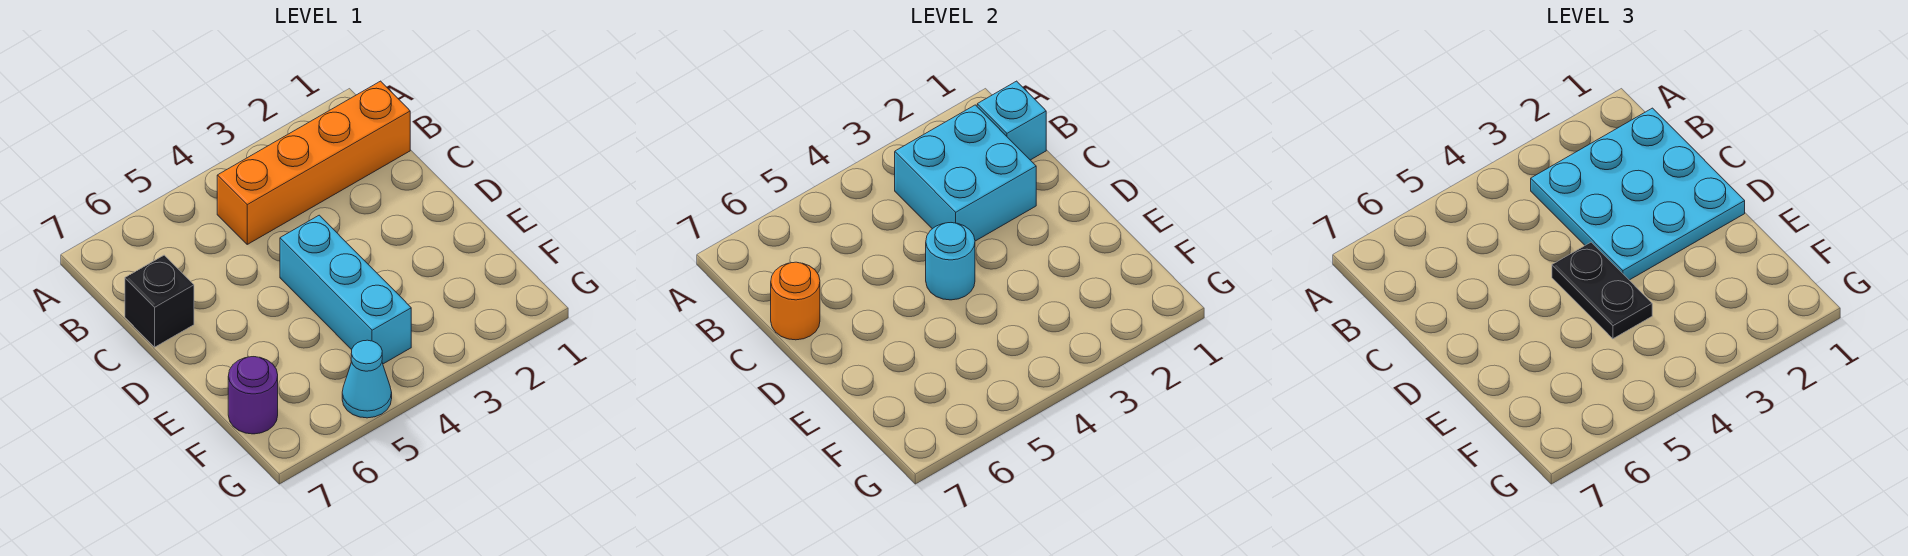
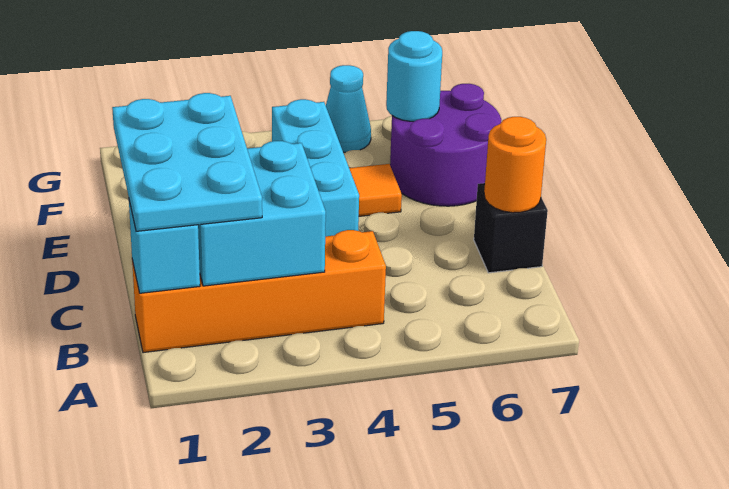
cyan plate B1:D3 level 3 -> cyan plate B1:D2 level 3
cyan round brick D4 level 2 -> cyan round brick F6 level 2
black plate D4:E4 level 3 -> none
none -> orange tile E5 level 1
purple round brick F7 level 1 -> purple round brick E6:F7 level 1

